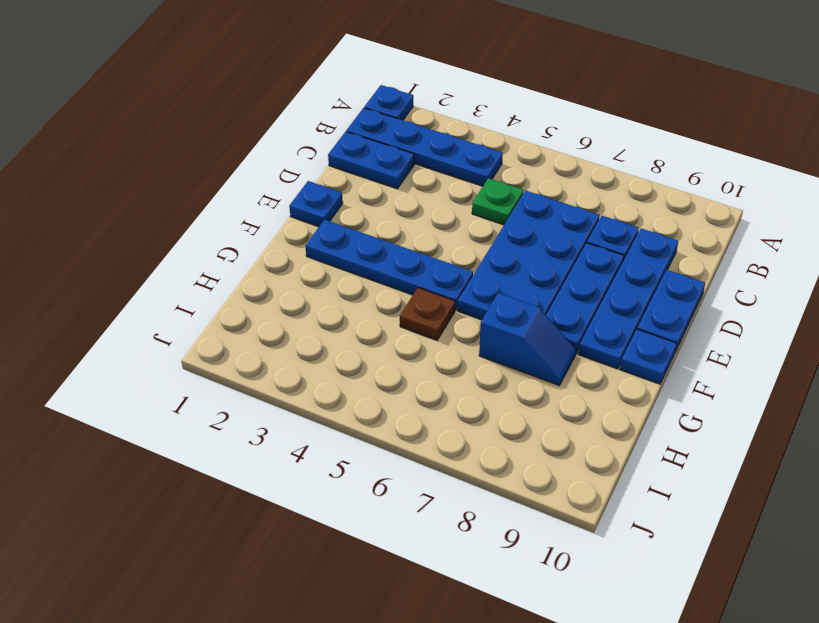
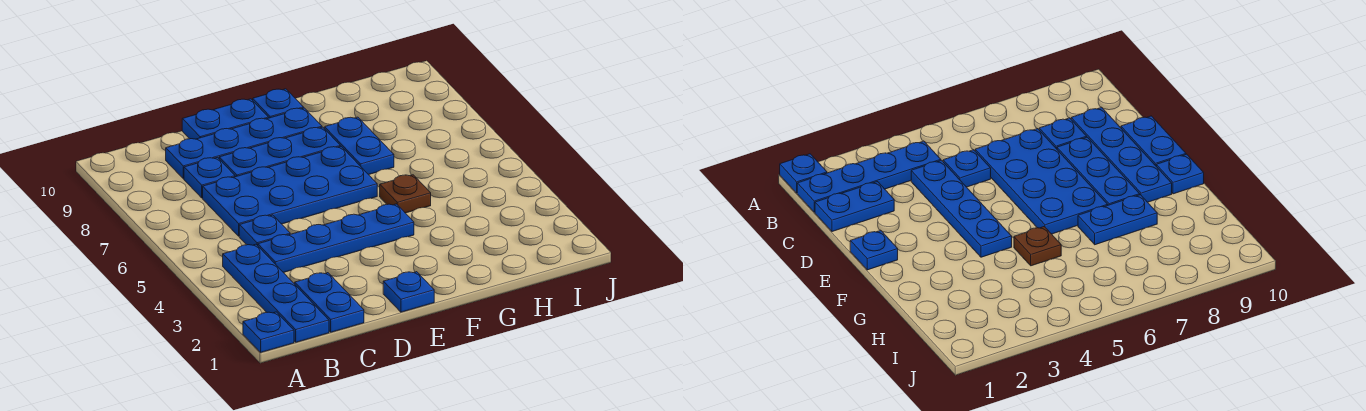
green plate C5 level 1 -> blue plate C5 level 1
blue plate F2:F5 level 1 -> blue plate C4:F4 level 1
blue slope G7:G8 level 1 top 7 -> blue plate G7:G8 level 1

